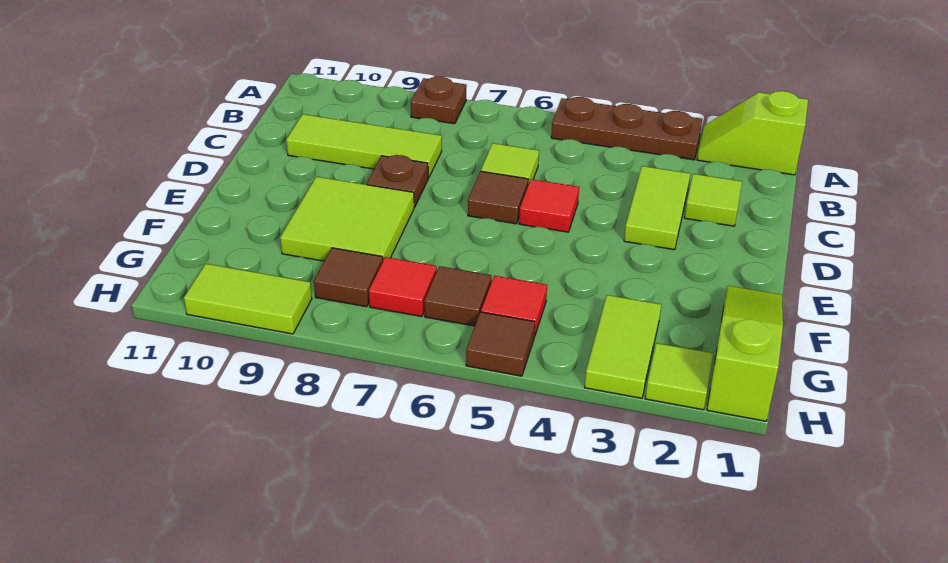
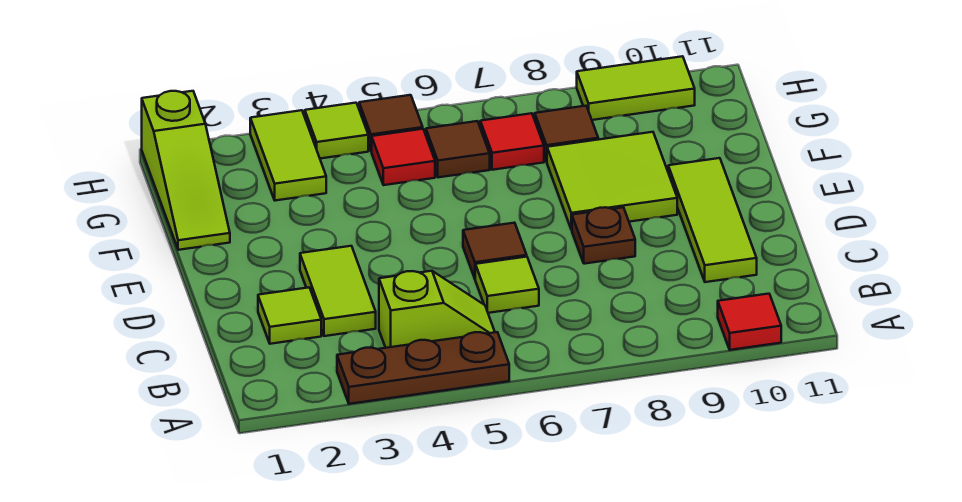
lime slope A1:A2 level 1 top 1 -> lime slope B4:B5 level 1 top 4
brown plate A8 level 1 -> none
lime tile C8:C10 level 1 -> lime tile C10:E10 level 1
red tile D5 level 1 -> red tile A10 level 1
lime tile H2 level 1 -> lime tile H4 level 1

